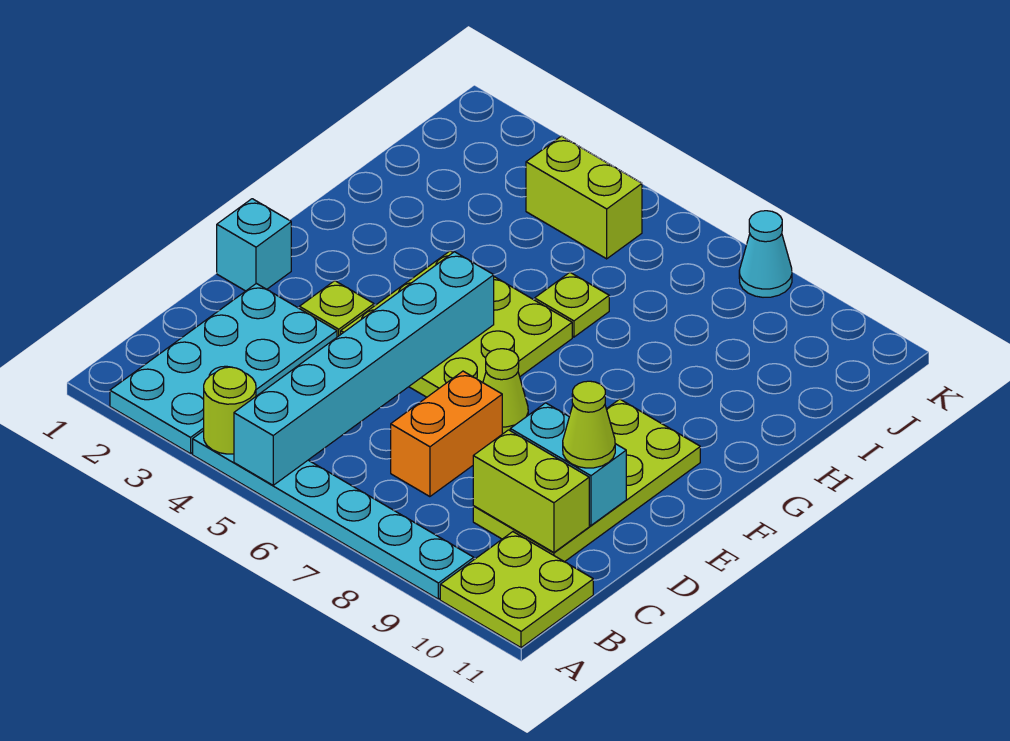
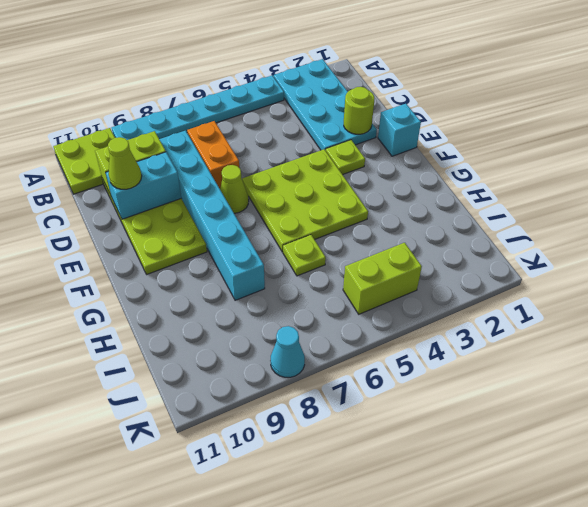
lime round brick A4 level 2 -> lime round brick D2 level 2
cyan brick A5:F5 level 2 -> cyan brick C8:H8 level 1

